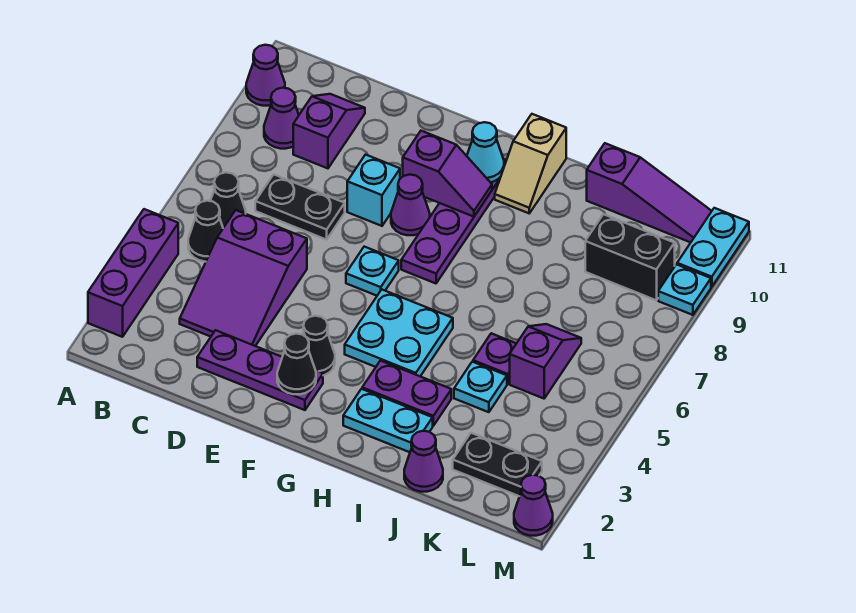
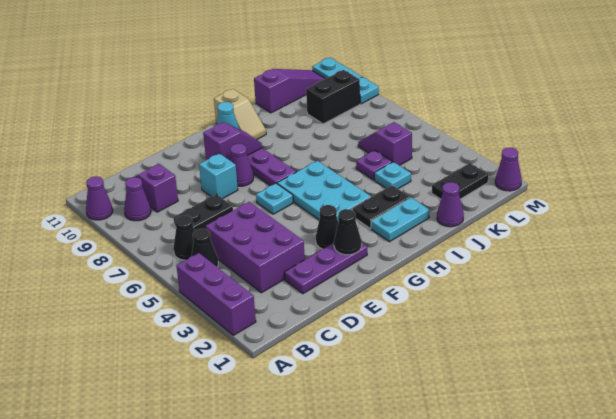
purple slope C3:D5 level 1 top 5 -> purple brick C3:D5 level 1
cyan plate G4:H5 level 1 -> cyan plate G4:H6 level 1
purple plate H3:I3 level 1 -> black plate H3:I3 level 1

